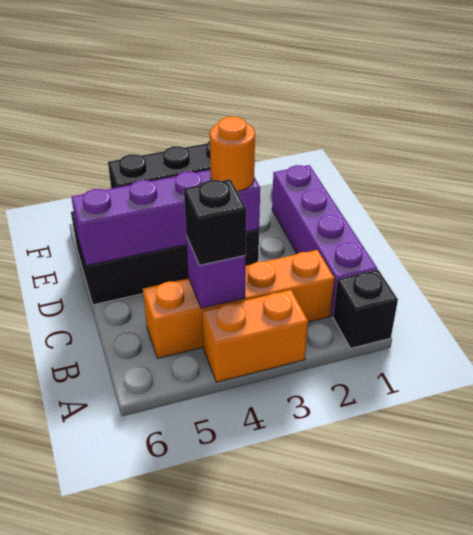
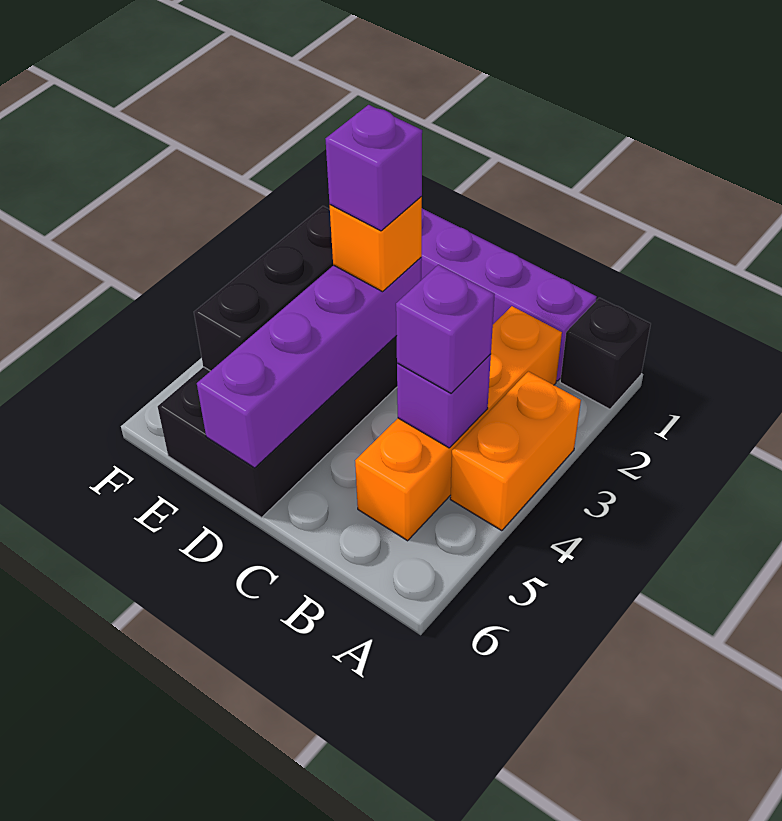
black brick B4 level 3 -> purple brick B4 level 3
orange round brick D3 level 3 -> orange brick D3 level 3
none -> purple brick D3 level 4

